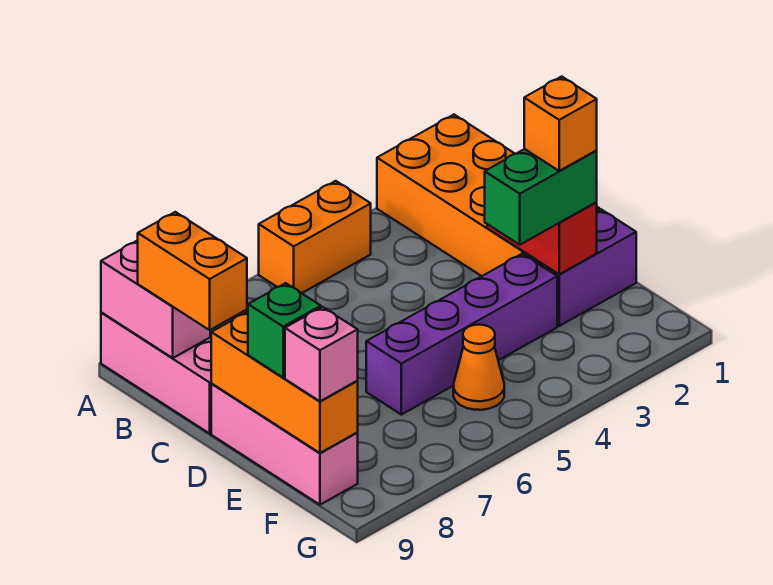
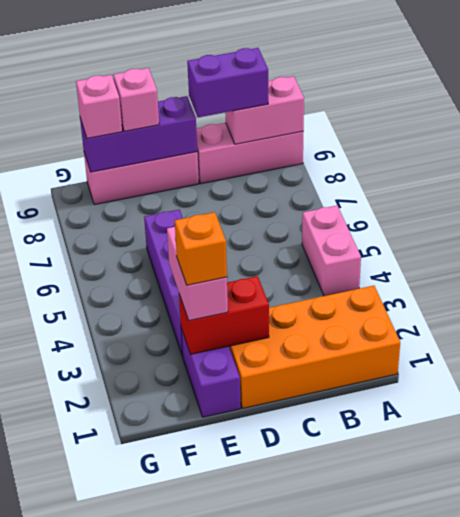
orange brick A4:A5 level 1 -> pink brick A4:A5 level 1
orange brick B9:C9 level 3 -> purple brick B9:C9 level 3
orange brick D9:F9 level 2 -> purple brick D9:F9 level 2
green brick E2:E3 level 3 -> pink brick E2:E3 level 3
green brick E9 level 3 -> pink brick E9 level 3
orange cone F5 level 1 -> none

